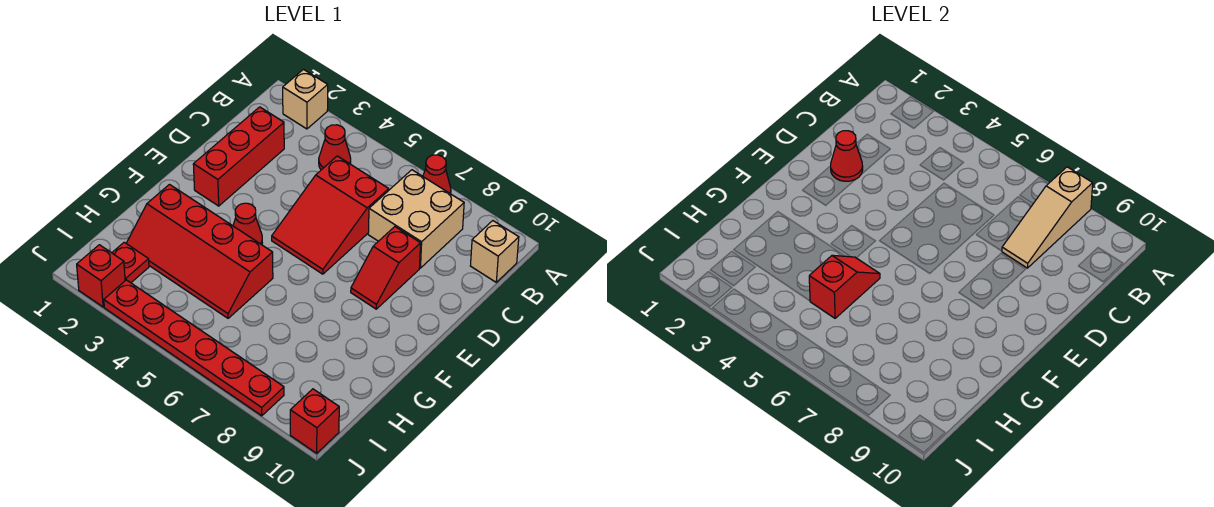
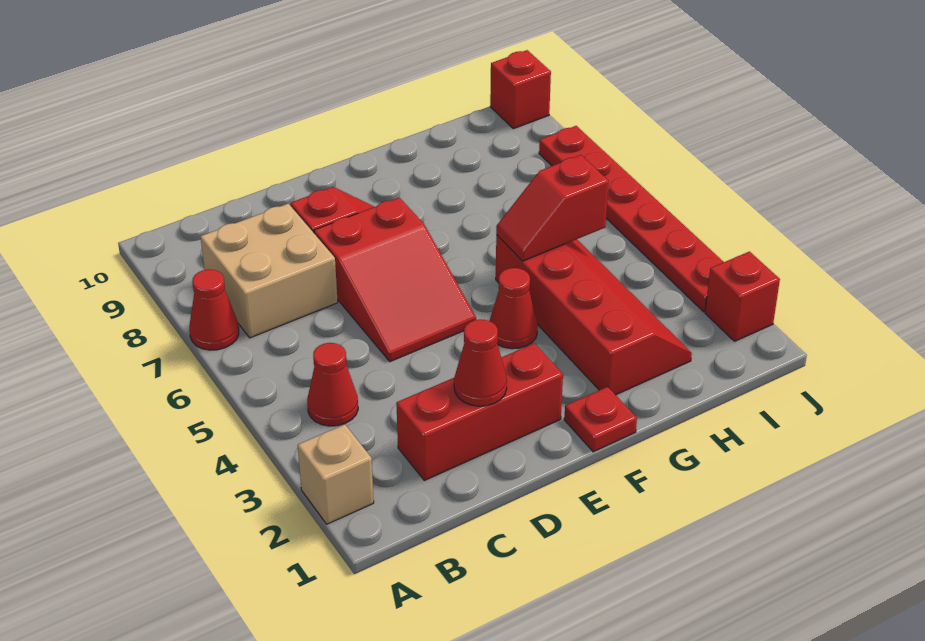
tan slope A8:C8 level 2 top A -> none
tan brick B10 level 1 -> none
red slope C5:E6 level 1 top C -> red slope D5:E7 level 1 top 7
red plate I2 level 1 -> red plate F1 level 1

